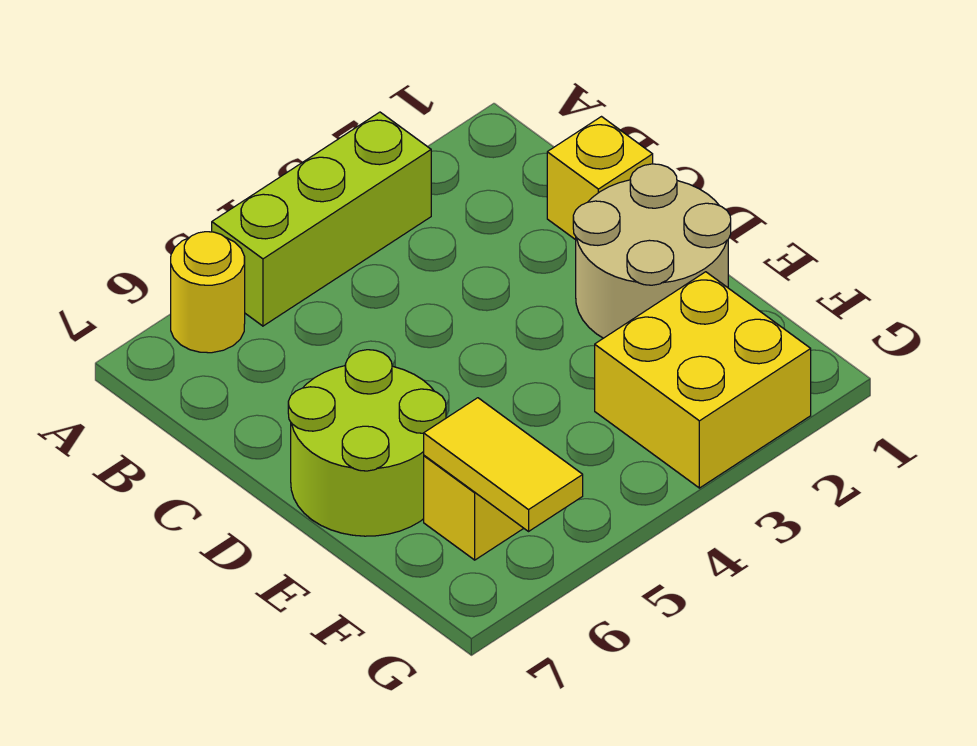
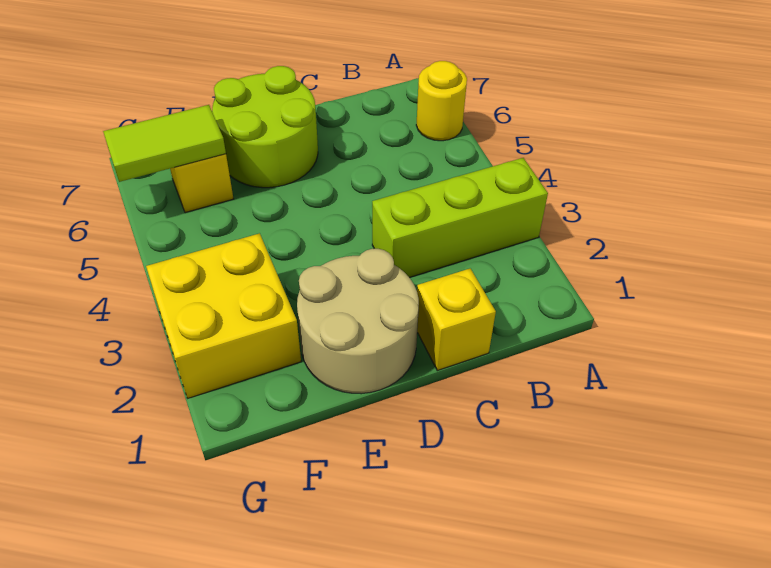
lime brick A3:A5 level 1 -> lime brick A3:C3 level 1
yellow tile F6:G6 level 2 -> lime tile F6:G6 level 2

